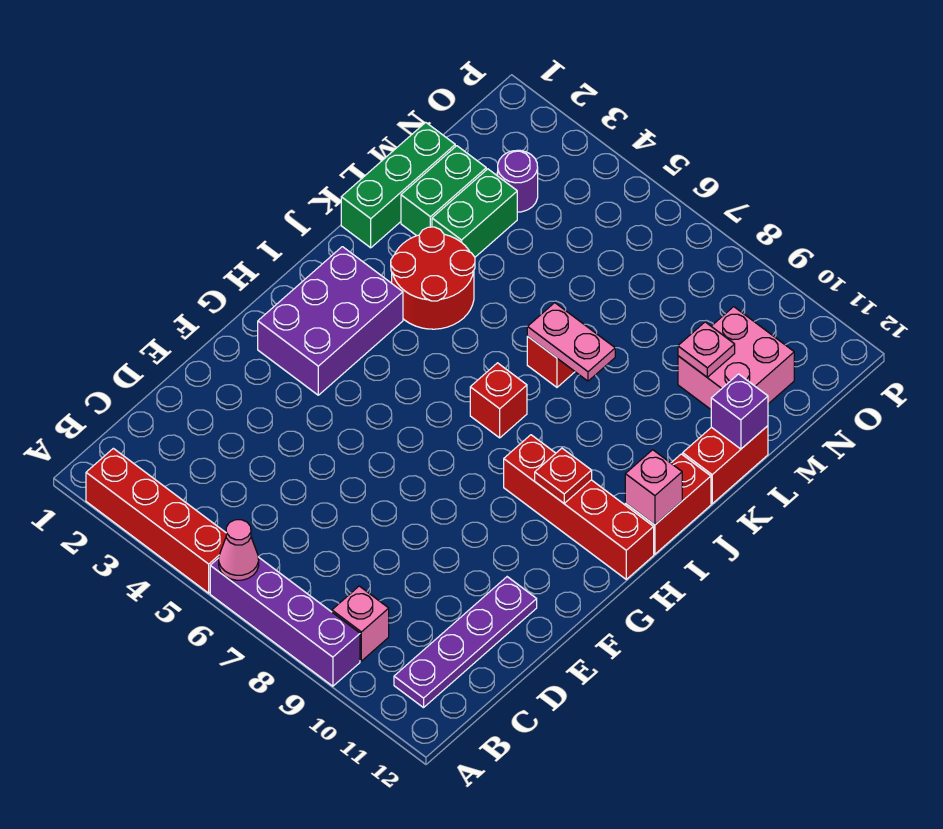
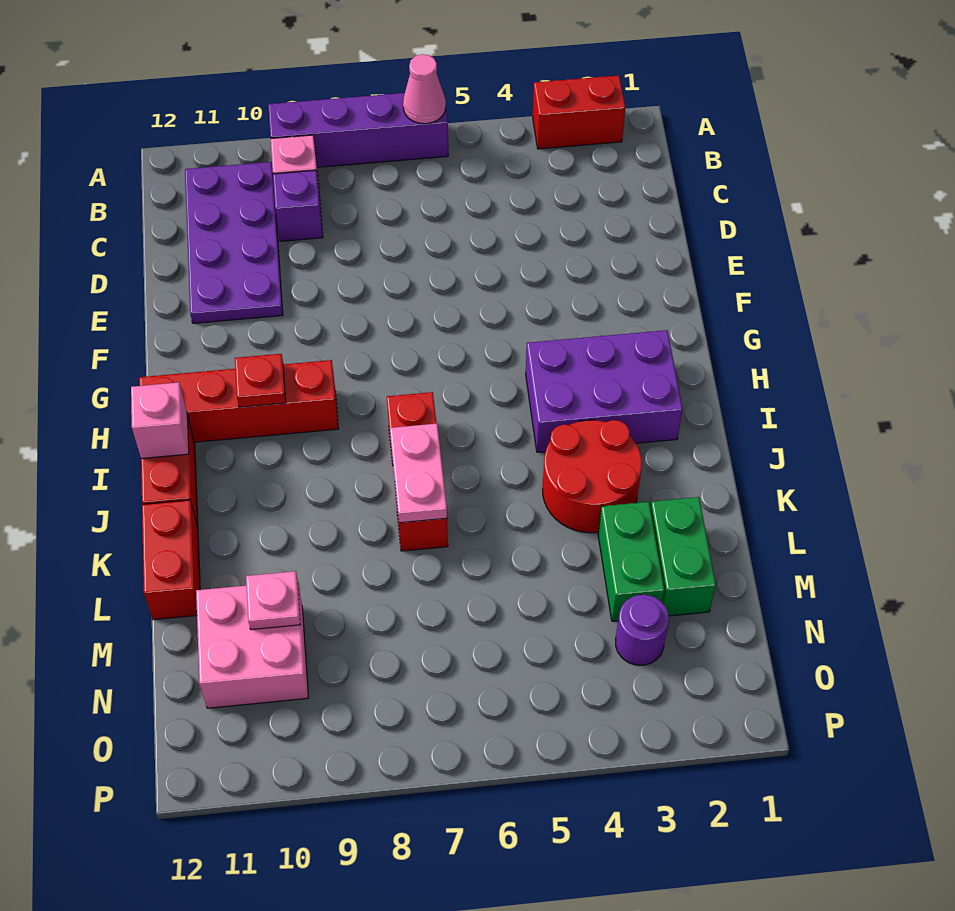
red brick A2:A5 level 1 -> red brick A2:A3 level 1
purple plate B11:E11 level 1 -> purple plate B10:E11 level 1
purple brick G2:I3 level 1 -> purple brick H2:I4 level 1
green brick K1:M1 level 1 -> none
pink plate K7:K8 level 2 -> pink plate J7:K7 level 2
purple brick L12 level 2 -> purple brick C9 level 1

